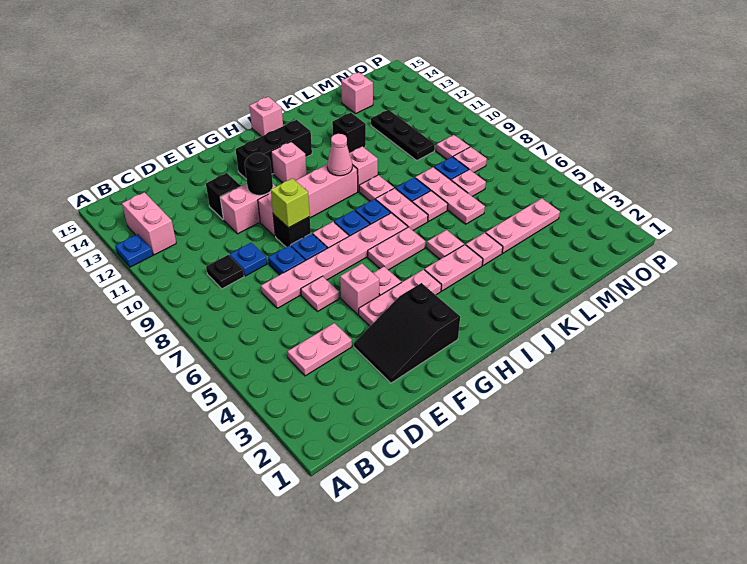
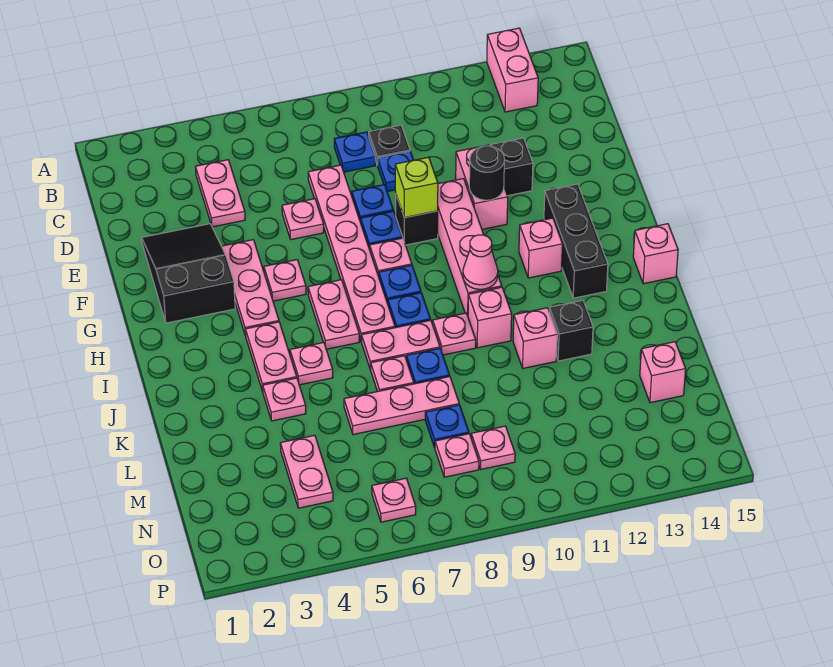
blue plate A12 level 1 -> blue plate C8 level 1
pink brick B12:B13 level 1 -> pink brick A13:B13 level 1
pink brick F5 level 1 -> pink brick K11 level 1
pink plate L4:N4 level 1 -> pink plate M4:N4 level 1
pink plate M7 level 1 -> pink plate O6 level 1
black plate M10:M12 level 1 -> none

